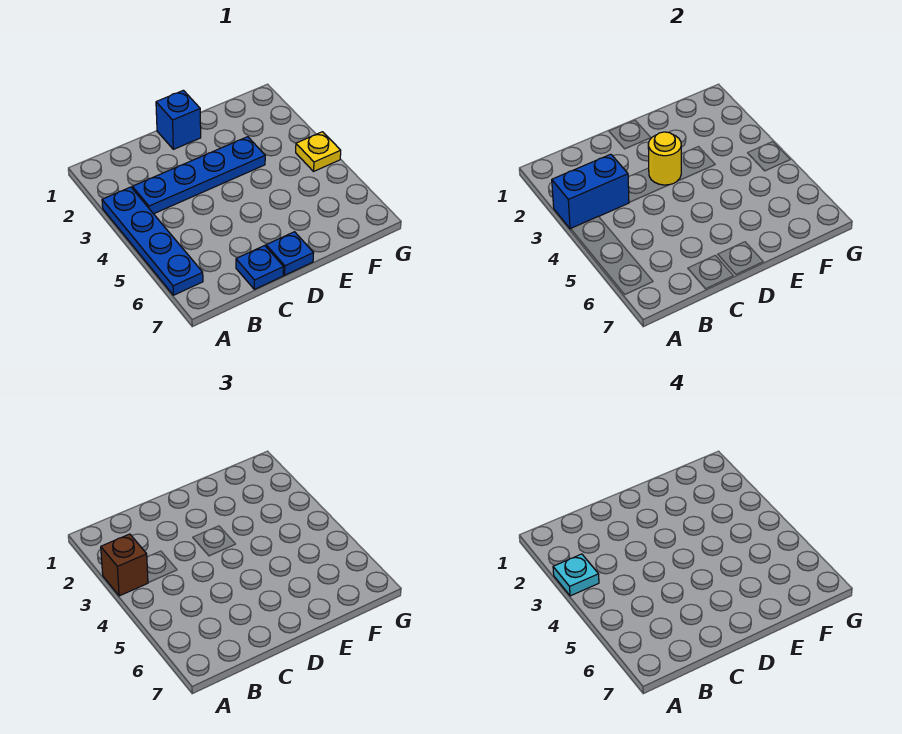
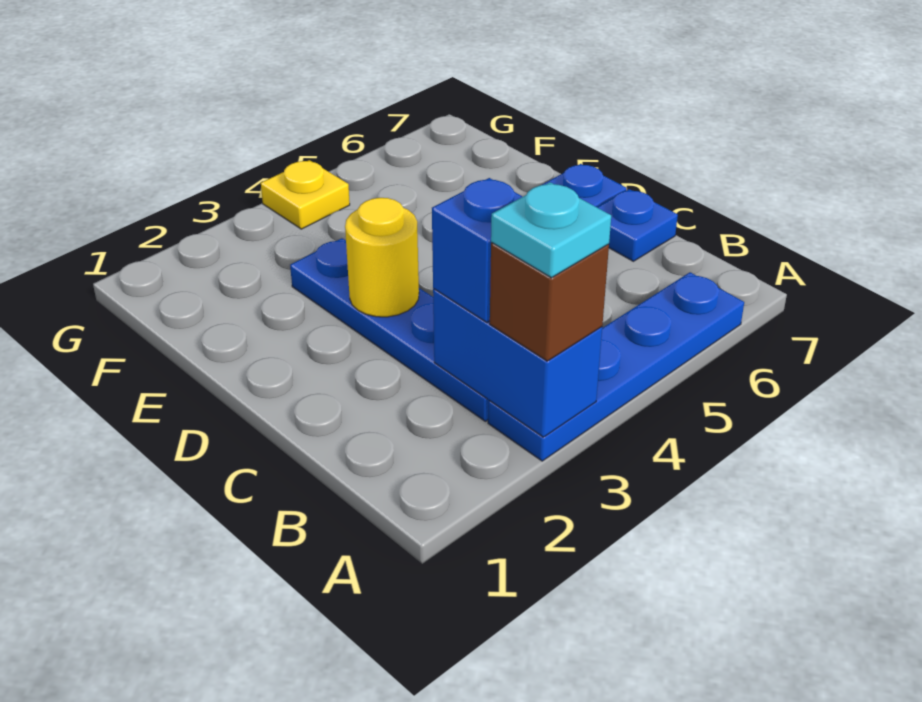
blue brick D1 level 1 -> blue brick B3 level 3

